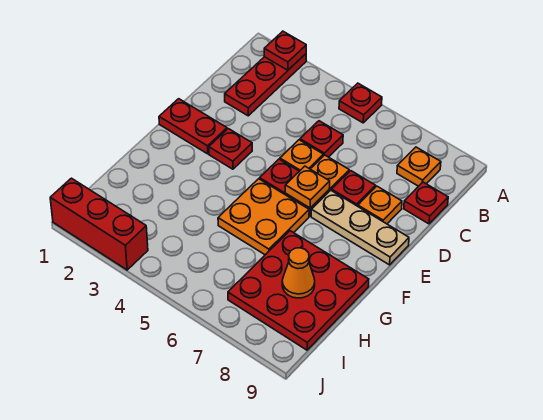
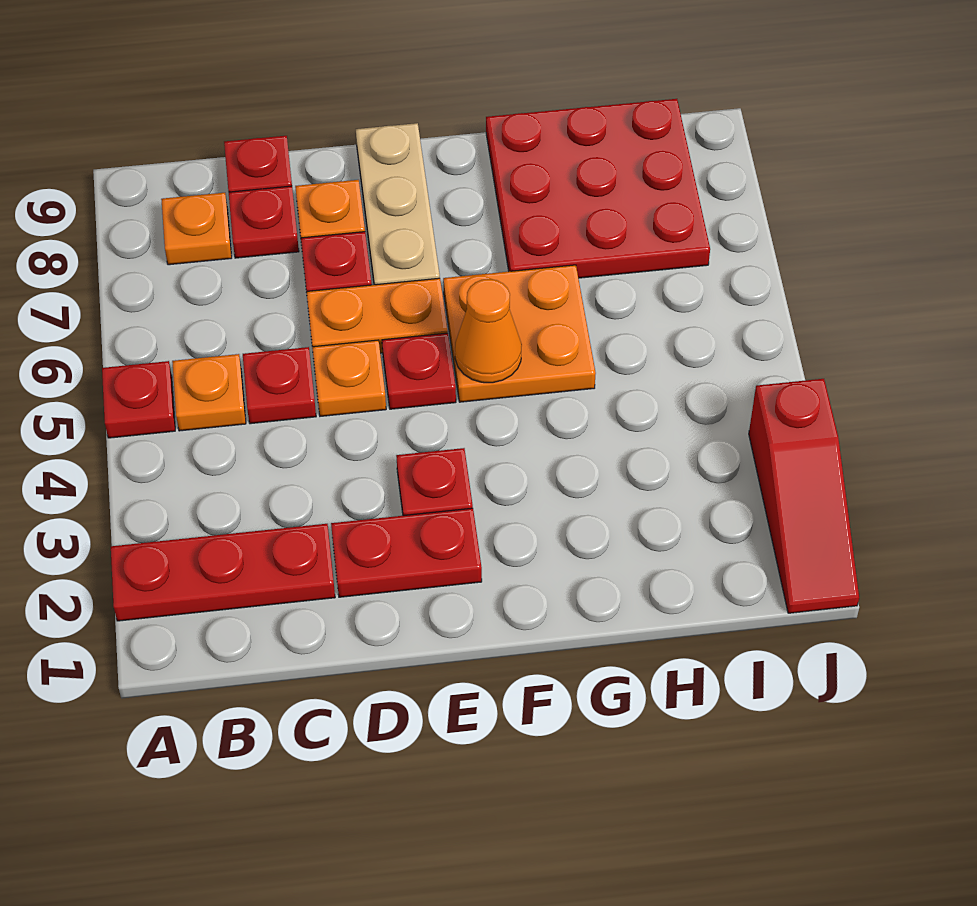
red plate A2 level 2 -> red plate C8 level 1
red plate E1:E2 level 1 -> red plate D2:E2 level 1
orange plate E6 level 2 -> orange plate B5 level 1
orange cone H8 level 2 -> orange cone F5 level 2
red brick J1:J3 level 1 -> red slope J1:J3 level 1 top 3

